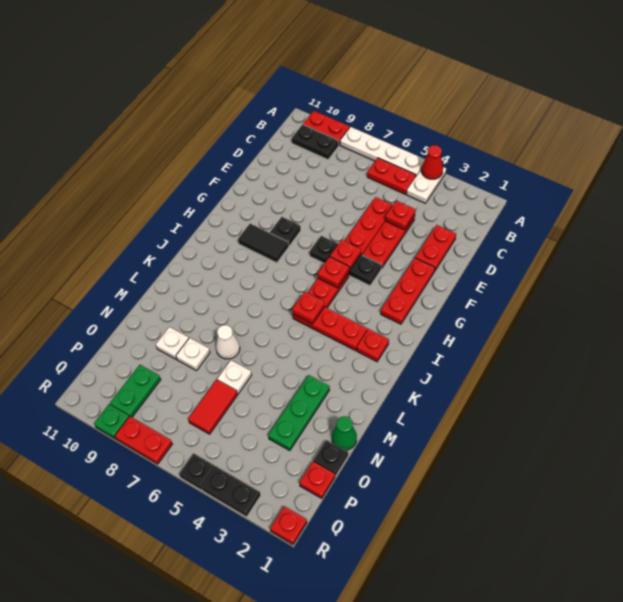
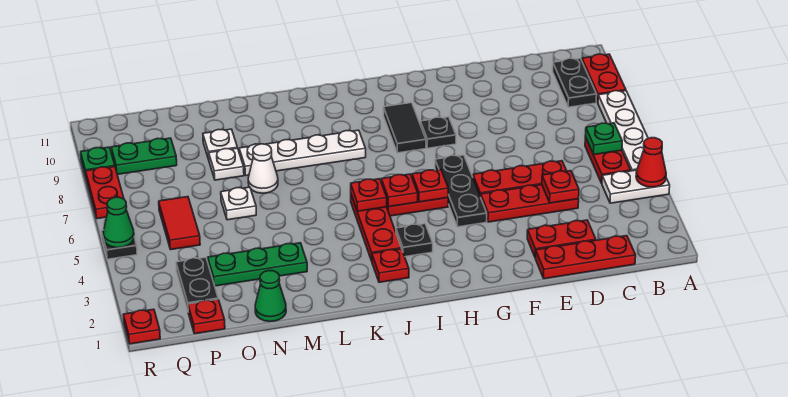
none -> green plate B6 level 2
red plate F2:H2 level 1 -> red plate C1:E1 level 1
red plate G5 level 2 -> red plate I5 level 2
none -> white plate J8:M8 level 1
black plate O1 level 1 -> black plate I3 level 1
red tile O6:P6 level 1 -> red tile P5:P6 level 1
black plate R3:R4 level 1 -> black plate P2:P3 level 1
none -> green cone R5 level 2

